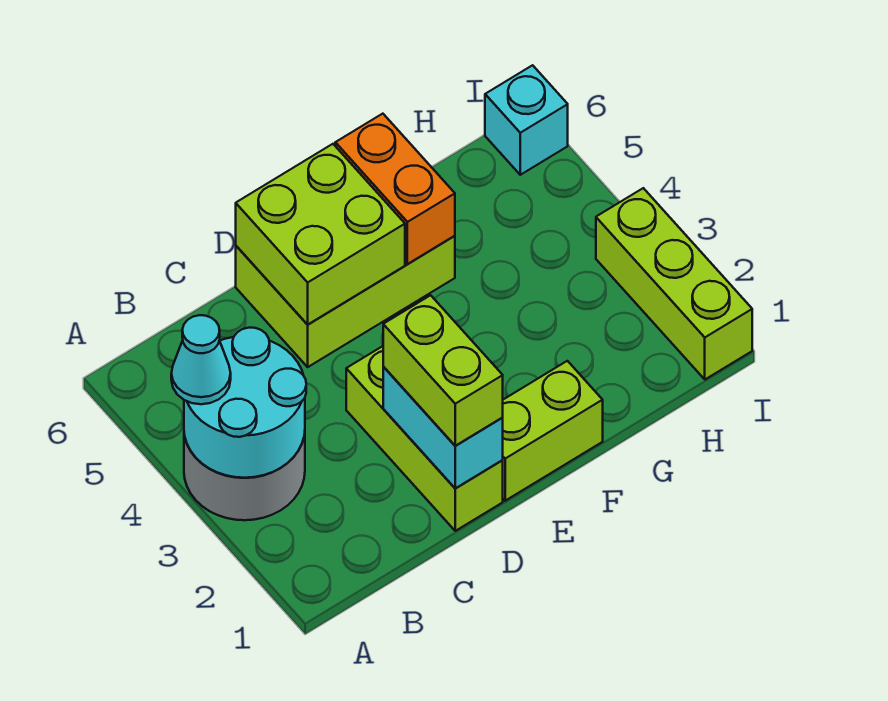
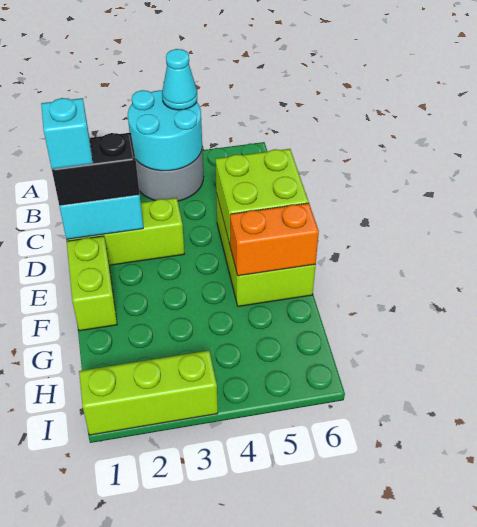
lime brick D1:D2 level 3 -> black brick D1:D2 level 3
cyan brick I6 level 1 -> cyan brick D1 level 4

